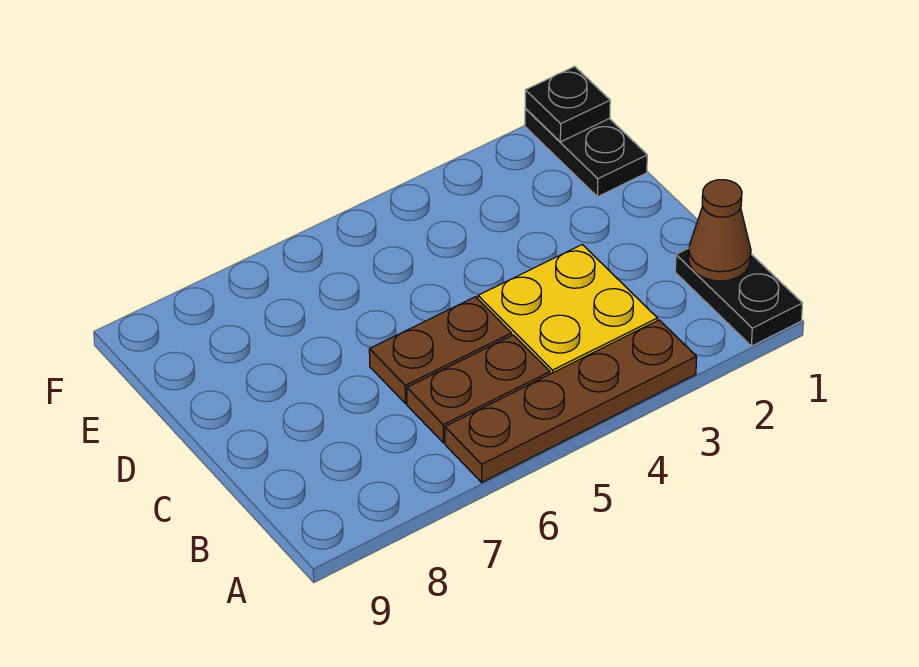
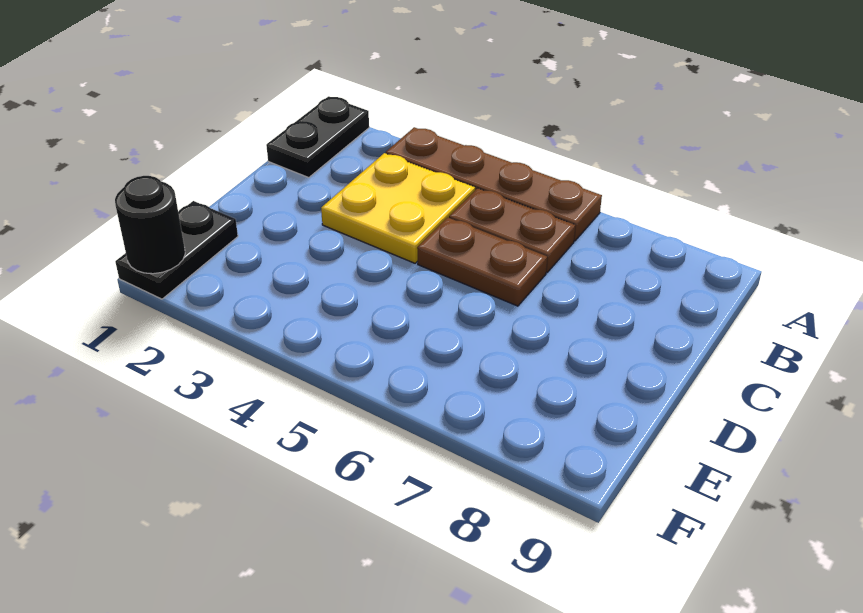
brown cone B1 level 2 -> none
black plate F1 level 2 -> black round brick F1 level 2

